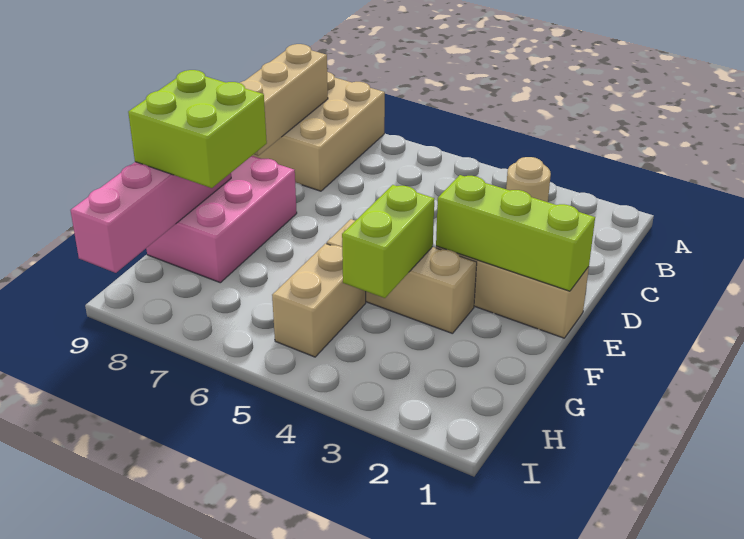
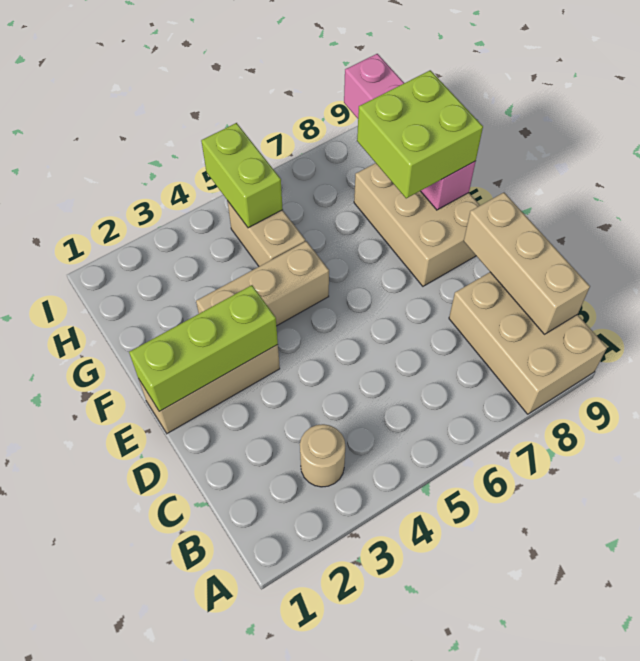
pink brick E8:G9 level 1 -> tan brick E8:G9 level 1
lime brick F4:G4 level 2 -> lime brick H5:I5 level 2

